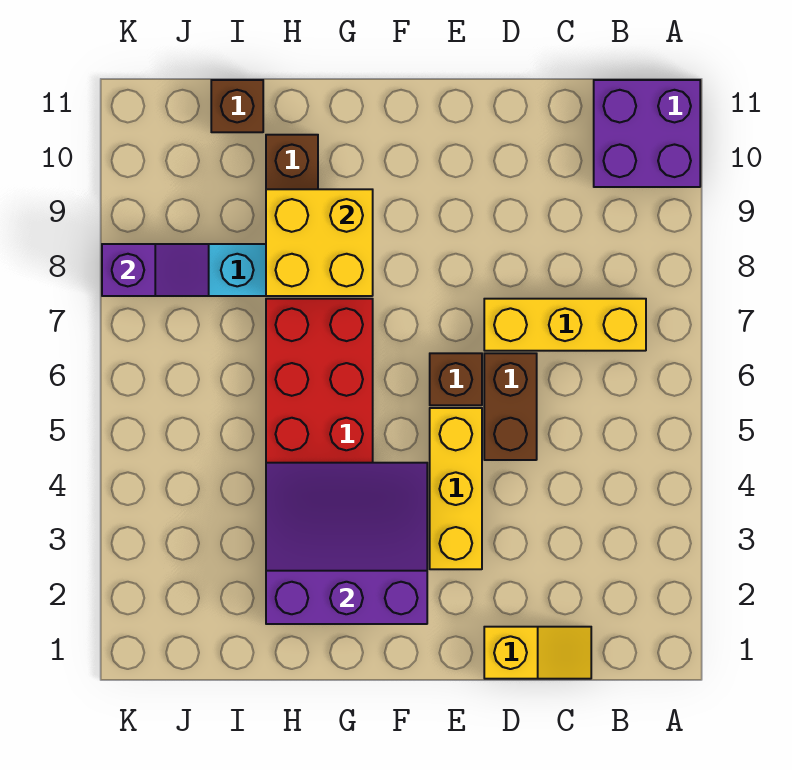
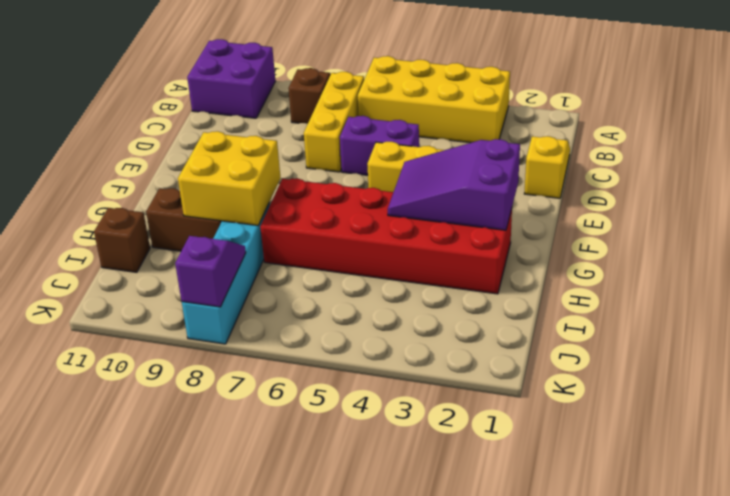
none -> yellow brick A3:B6 level 1
brown brick D5:D6 level 1 -> purple brick D5:D6 level 1
brown brick E6 level 1 -> brown brick B8 level 1
purple slope F2:H4 level 2 top 2 -> purple slope F2:G4 level 2 top 2

